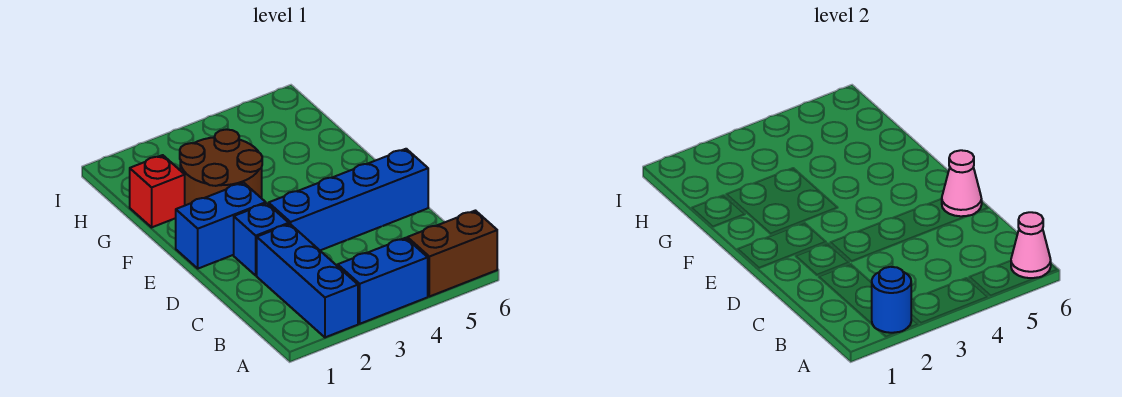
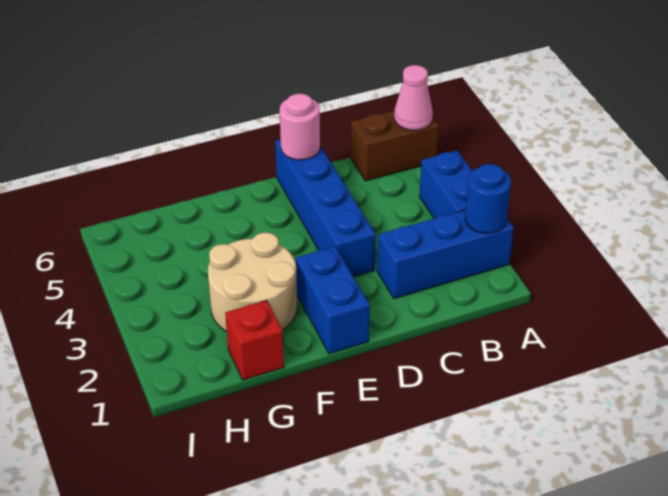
brown brick A5:A6 level 1 -> brown brick A6:B6 level 1
blue brick D2 level 1 -> none
pink cone D6 level 2 -> pink round brick D6 level 2
brown round brick F2:G3 level 1 -> tan round brick F2:G3 level 1

